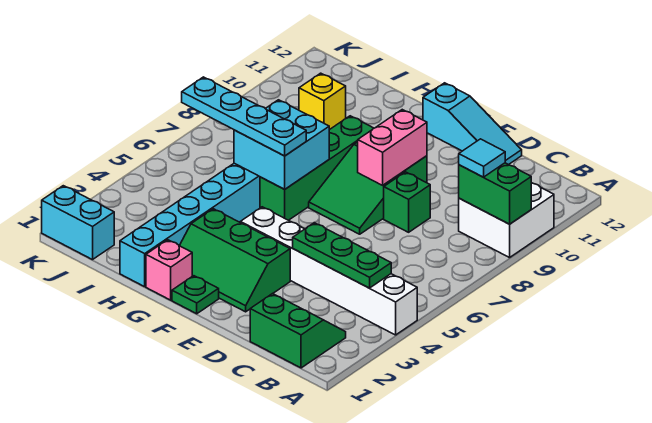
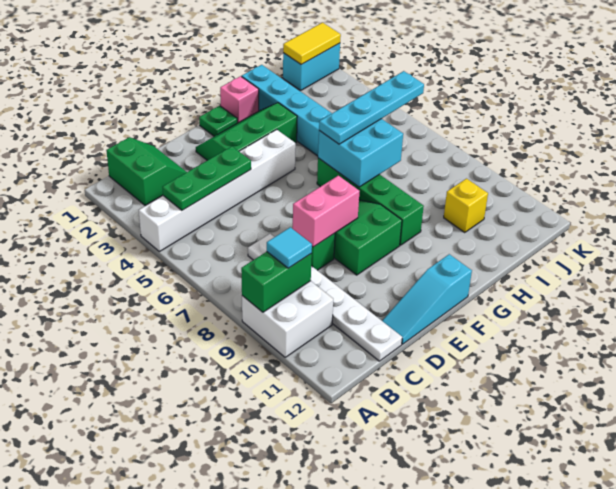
green slope B1:C2 level 1 top 1 -> green slope B1:C2 level 1 top B
none -> white plate C7:C12 level 1
pink brick E8:E9 level 2 -> pink brick D8:E8 level 2
none -> yellow tile J1:K1 level 2

